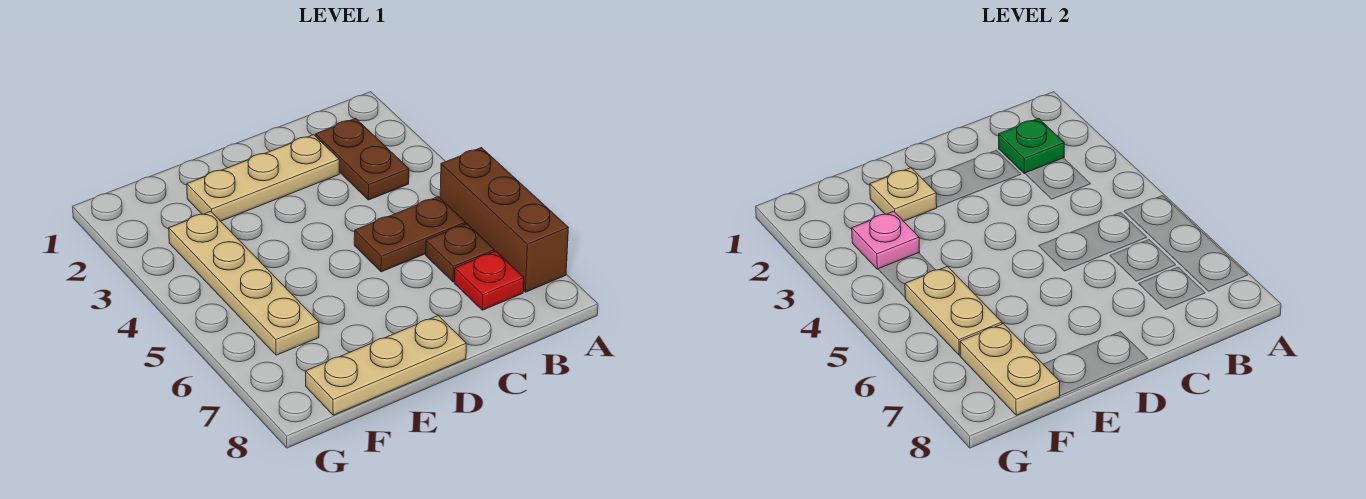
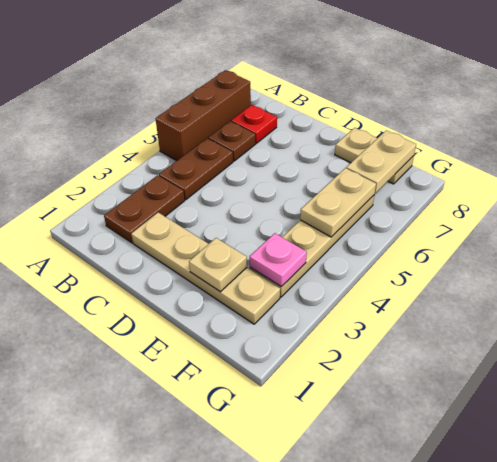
green plate B2 level 2 -> none
brown plate B5:C5 level 1 -> brown plate B4:B5 level 1
tan plate C2:E2 level 1 -> tan plate C2:F2 level 1
tan plate D8:F8 level 1 -> tan plate E8:F8 level 1

